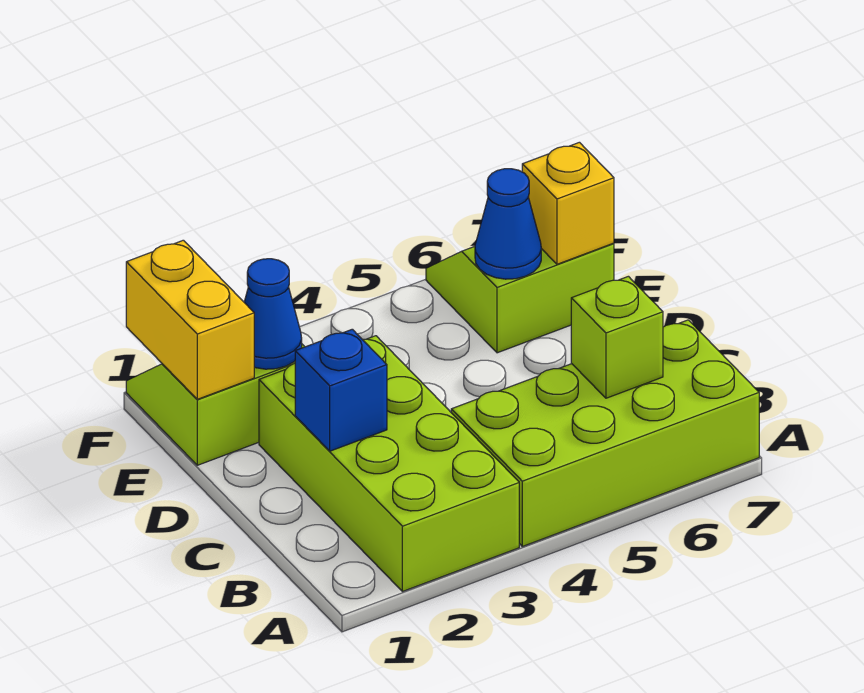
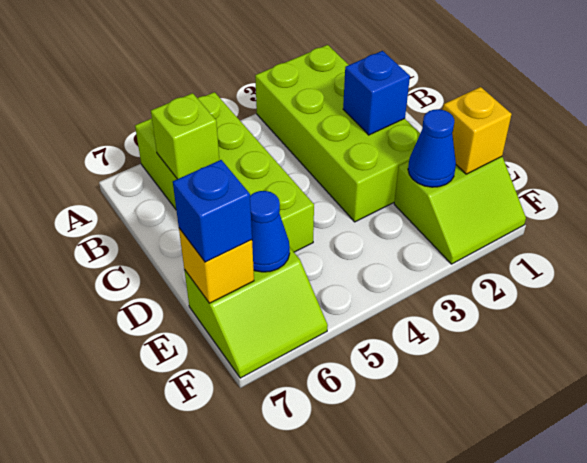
lime brick A4:B7 level 1 -> lime brick A5:D6 level 1
yellow brick E1:F1 level 2 -> yellow brick E1 level 2
none -> blue brick E7 level 3

